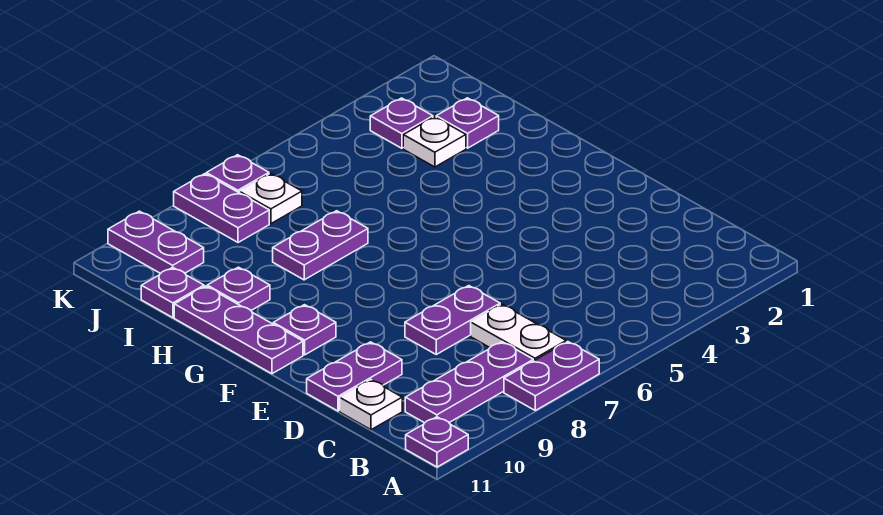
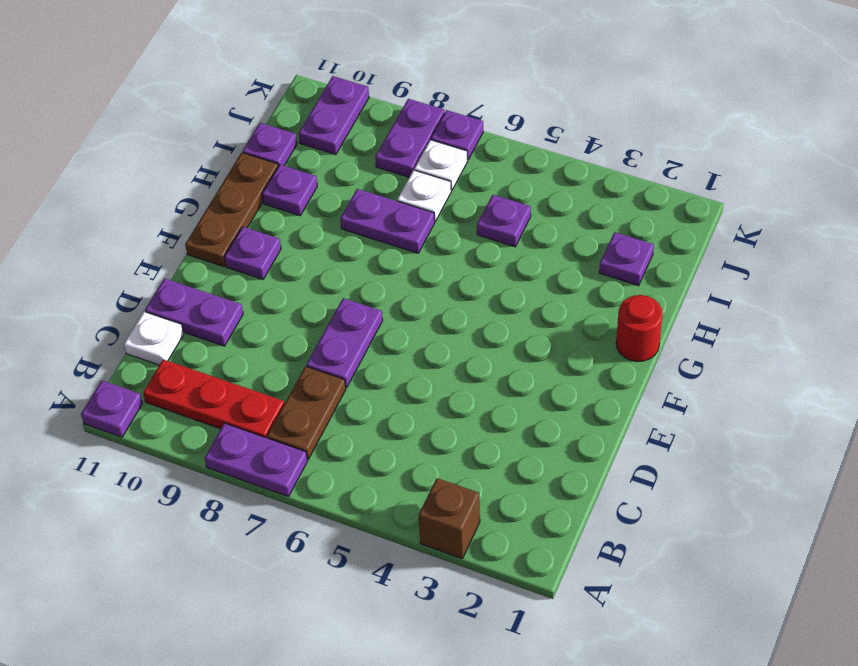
none -> brown brick A3 level 1
white plate B7:C7 level 1 -> brown plate B7:C7 level 1
purple plate B8:B10 level 1 -> red plate B8:B10 level 1
purple plate D7:D8 level 1 -> purple plate D7:E7 level 1
purple plate F11:H11 level 1 -> brown plate F11:H11 level 1
none -> red round brick G1 level 1
white plate I3 level 1 -> white plate I7 level 1
purple plate J3 level 1 -> purple plate I5 level 1

